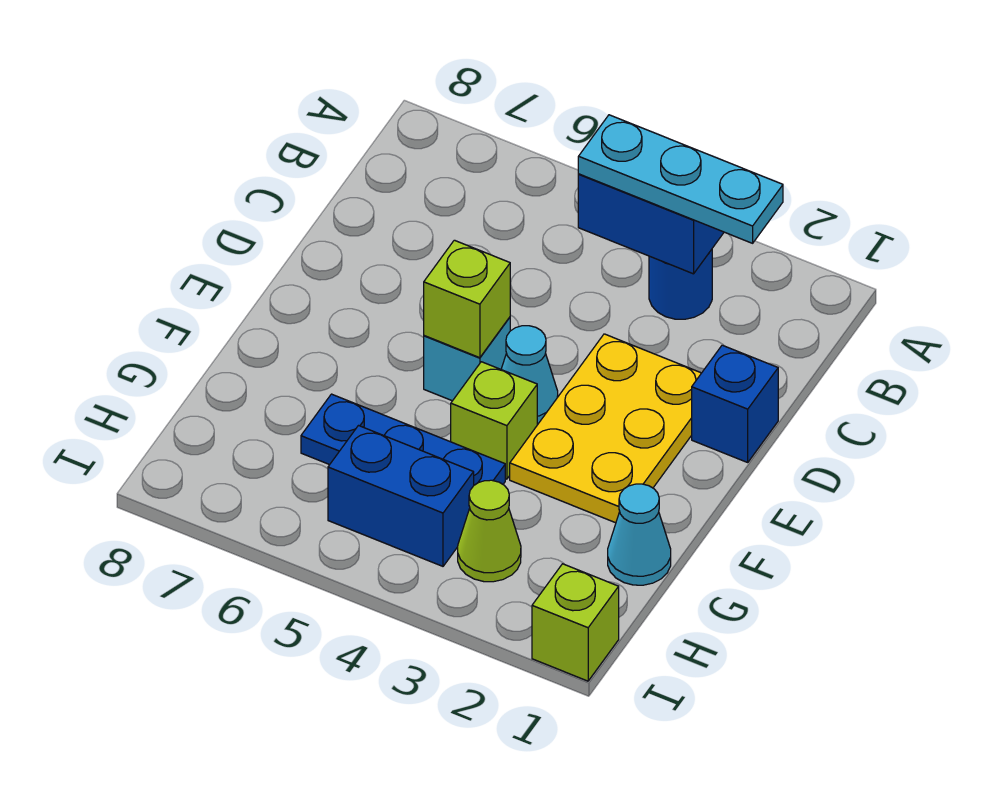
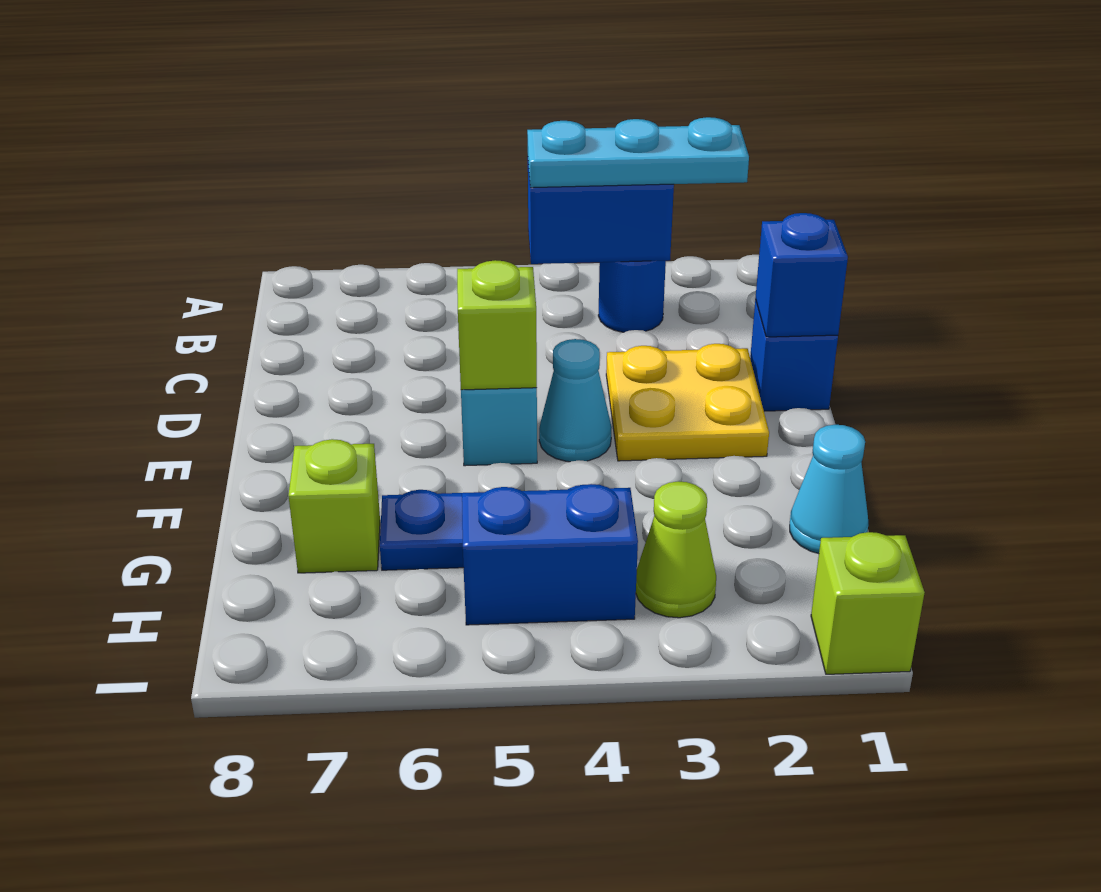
none -> blue brick D1 level 2
yellow plate D2:F3 level 1 -> yellow plate D2:E3 level 1
lime brick F4 level 1 -> lime brick G7 level 1

